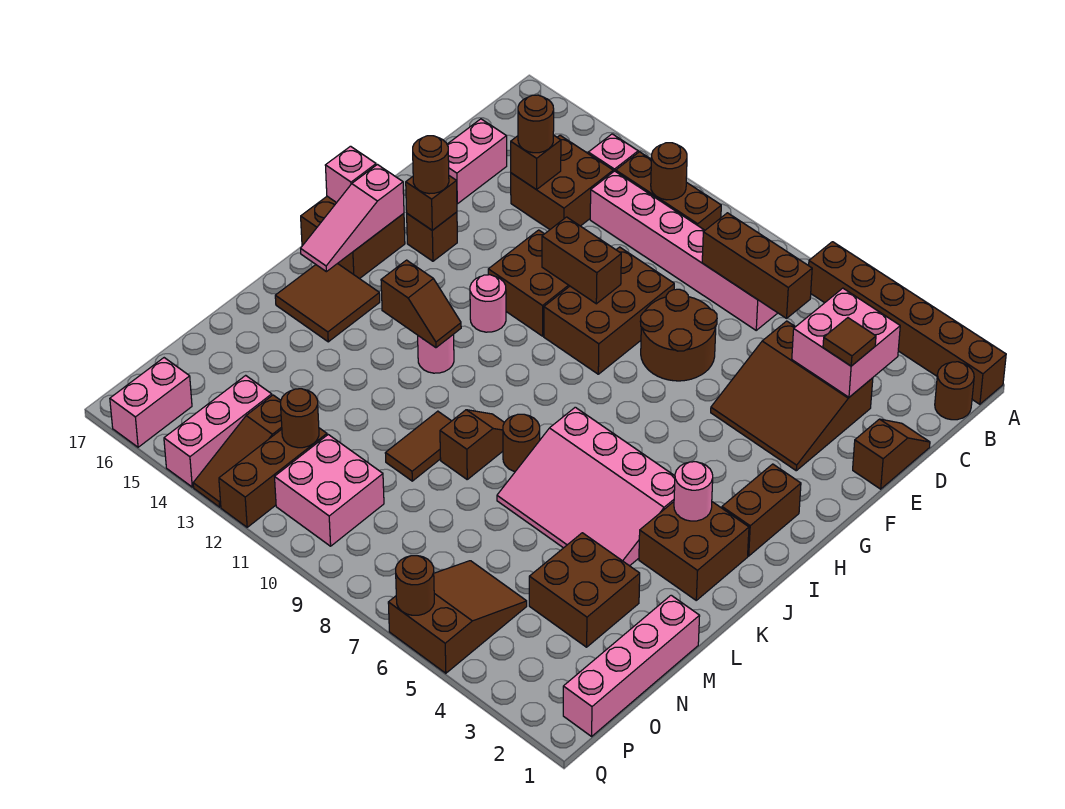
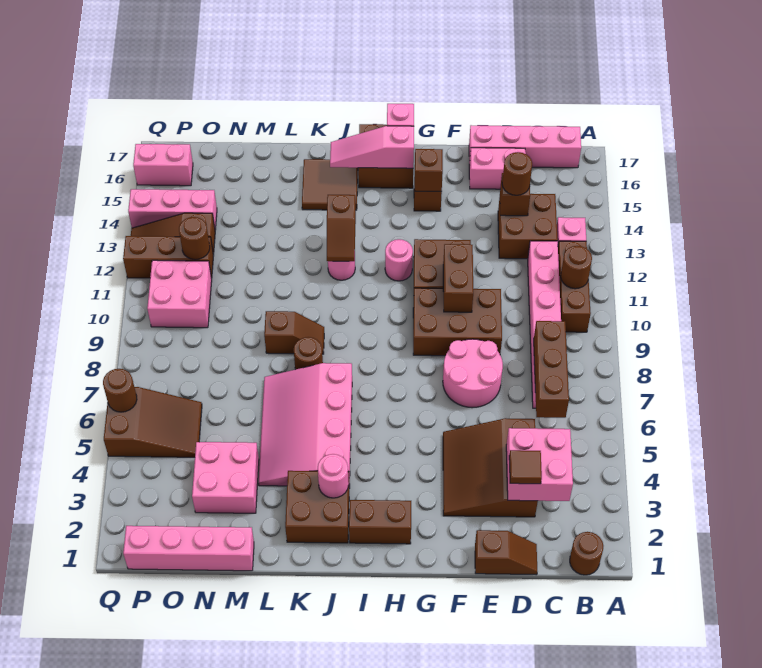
brown brick A1:A6 level 1 -> none
none -> pink brick B17:E17 level 1
brown round brick E7:F8 level 1 -> pink round brick E7:F8 level 1
brown round brick G15 level 3 -> none
brown tile L10:M10 level 1 -> none
brown brick M3:N4 level 1 -> pink brick M3:N4 level 1

